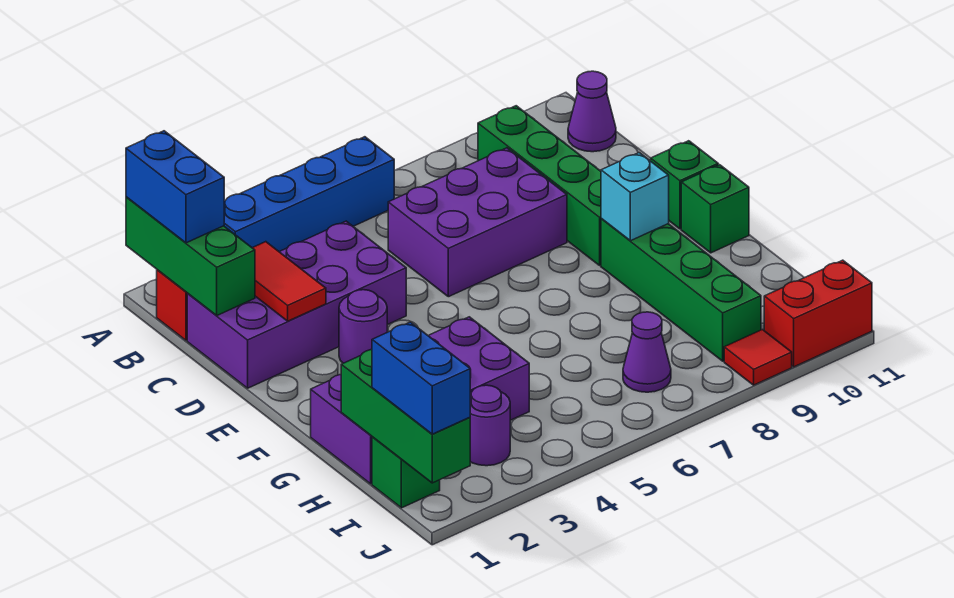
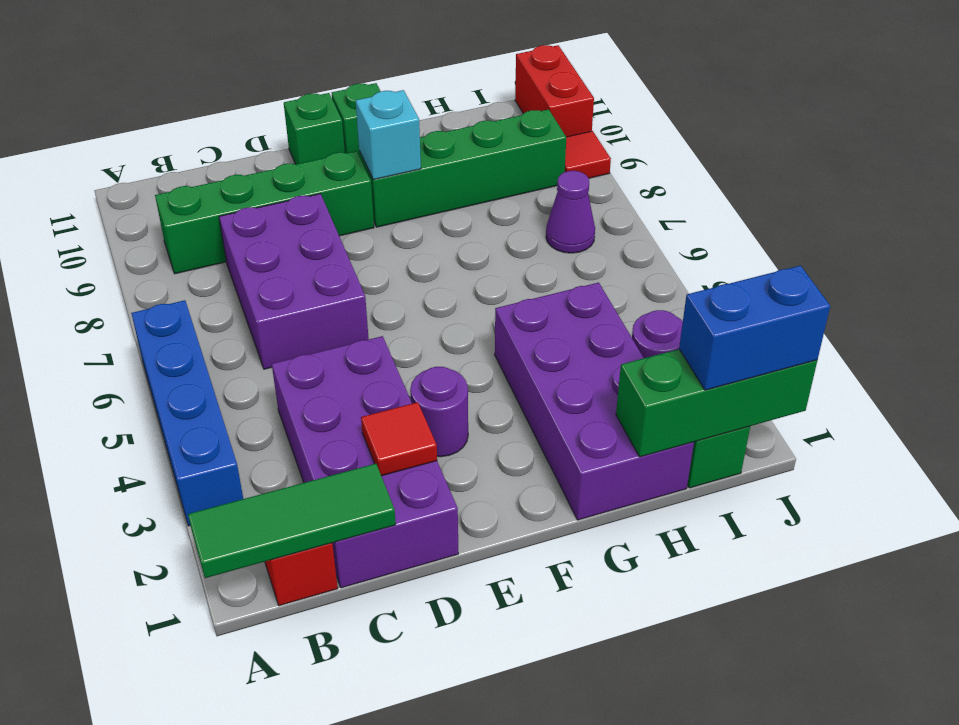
green brick A1:C1 level 2 -> green tile A1:C1 level 2
blue brick A1:B1 level 3 -> none
purple cone B11 level 1 -> none
red tile C2:D2 level 2 -> red tile D2 level 2

